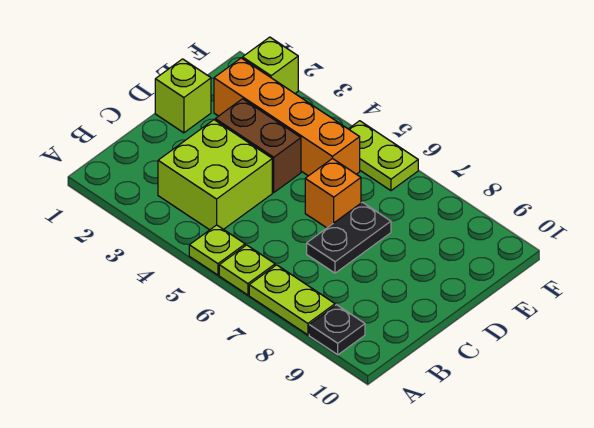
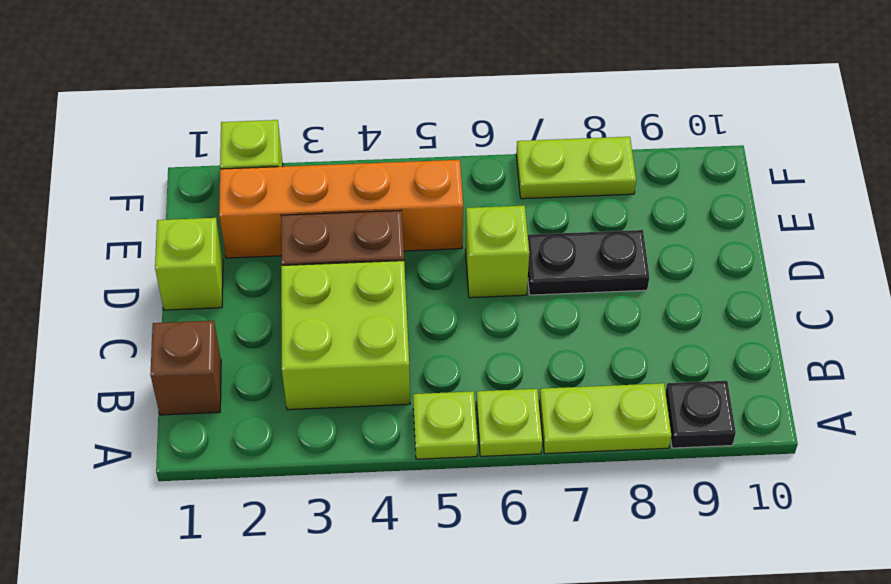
none -> brown brick B1 level 1
black plate C7:D7 level 1 -> black plate D7:D8 level 1
orange brick D6 level 1 -> lime brick D6 level 1
lime plate F5:F6 level 1 -> lime plate F7:F8 level 1

